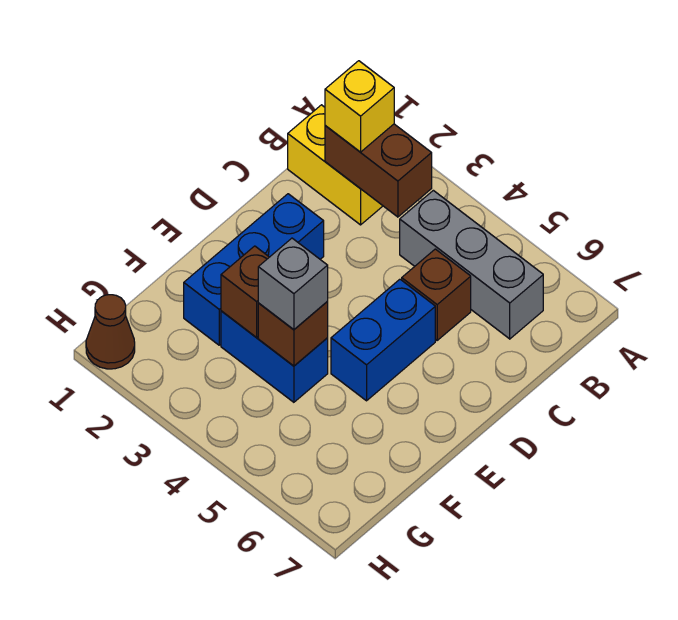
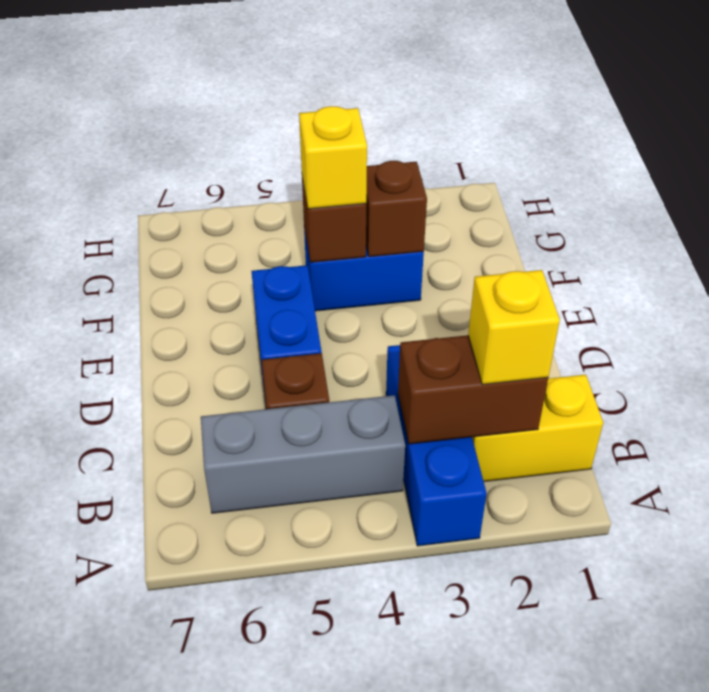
blue brick D2:F2 level 1 -> blue brick A3:C3 level 1
grey brick F4 level 3 -> yellow brick F4 level 3
brown cone H1 level 1 -> none

